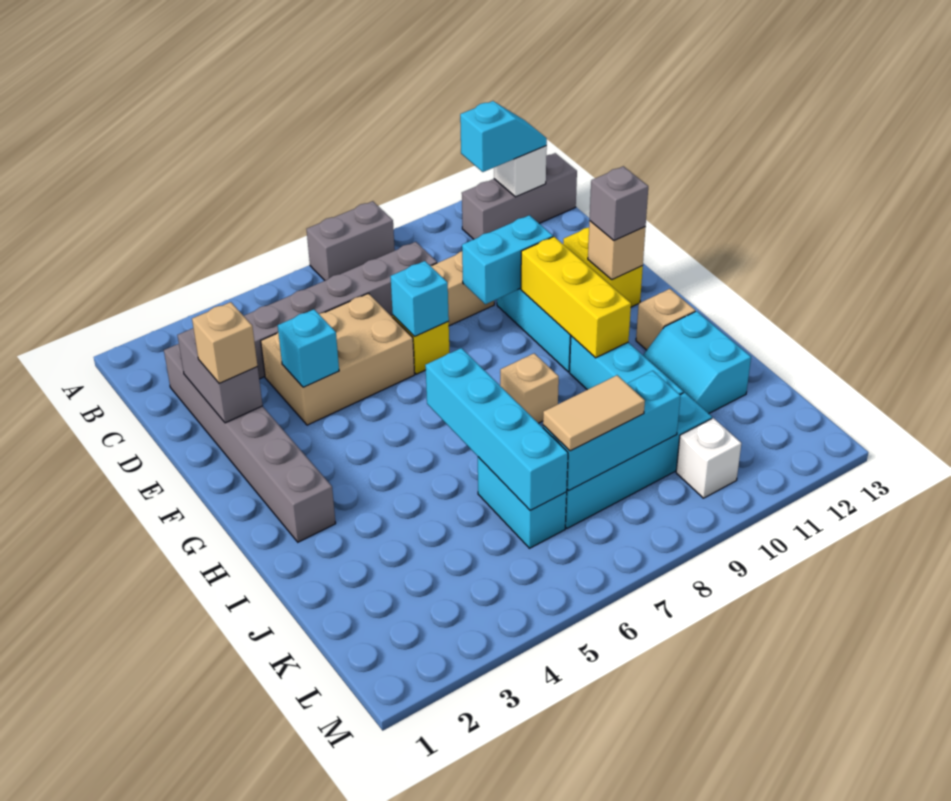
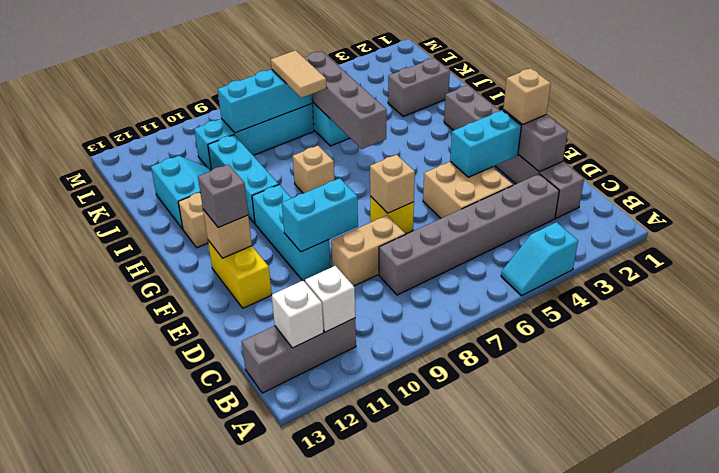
grey brick A7:A8 level 1 -> grey brick J2:J3 level 1
cyan slope B11:B12 level 3 top 11 -> cyan slope A4:A5 level 1 top 4
tan brick D4:E6 level 1 -> tan brick D4:E5 level 1
cyan brick E4 level 2 -> cyan brick E3:E4 level 2
cyan brick E7 level 2 -> tan brick E7 level 2
yellow brick F10:H10 level 2 -> none
cyan brick H6:K6 level 2 -> grey brick H6:K6 level 2
tan tile K7:K8 level 3 -> tan tile J7:K7 level 3
white brick L10 level 1 -> white brick B11 level 2

